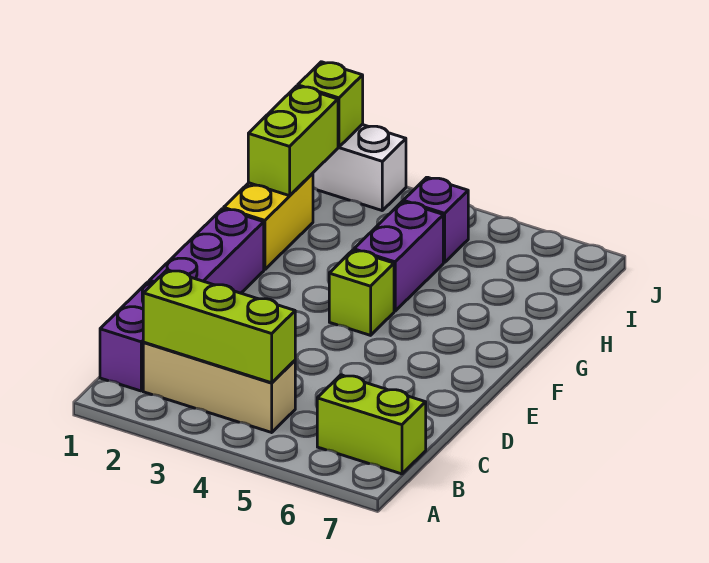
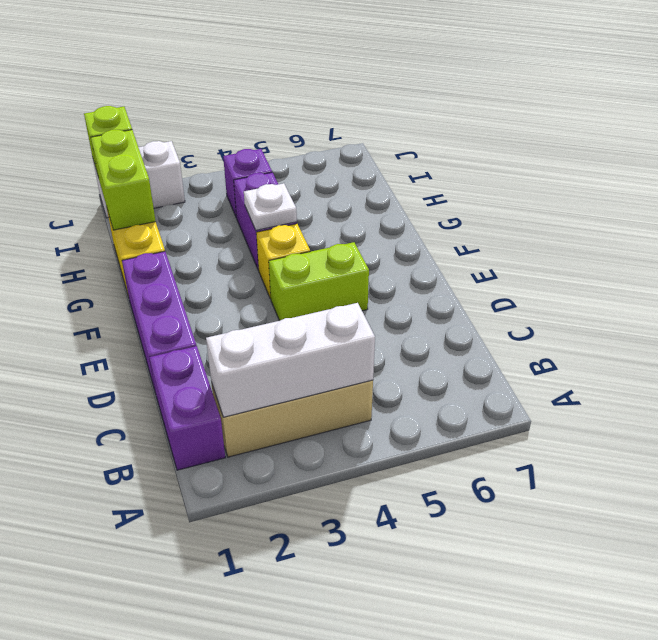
lime brick B2:B4 level 2 -> white brick B2:B4 level 2
lime brick B6:B7 level 1 -> lime brick E4:E5 level 1
lime brick F4 level 1 -> yellow brick F4 level 1
none -> white plate G4 level 2

